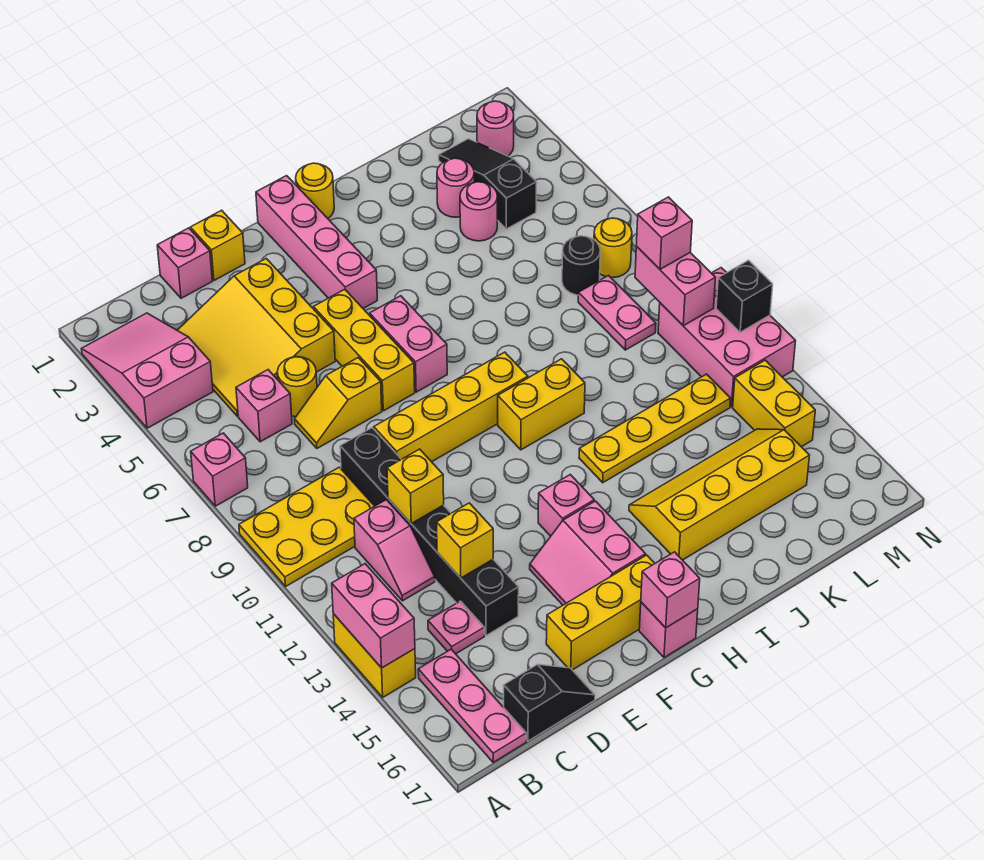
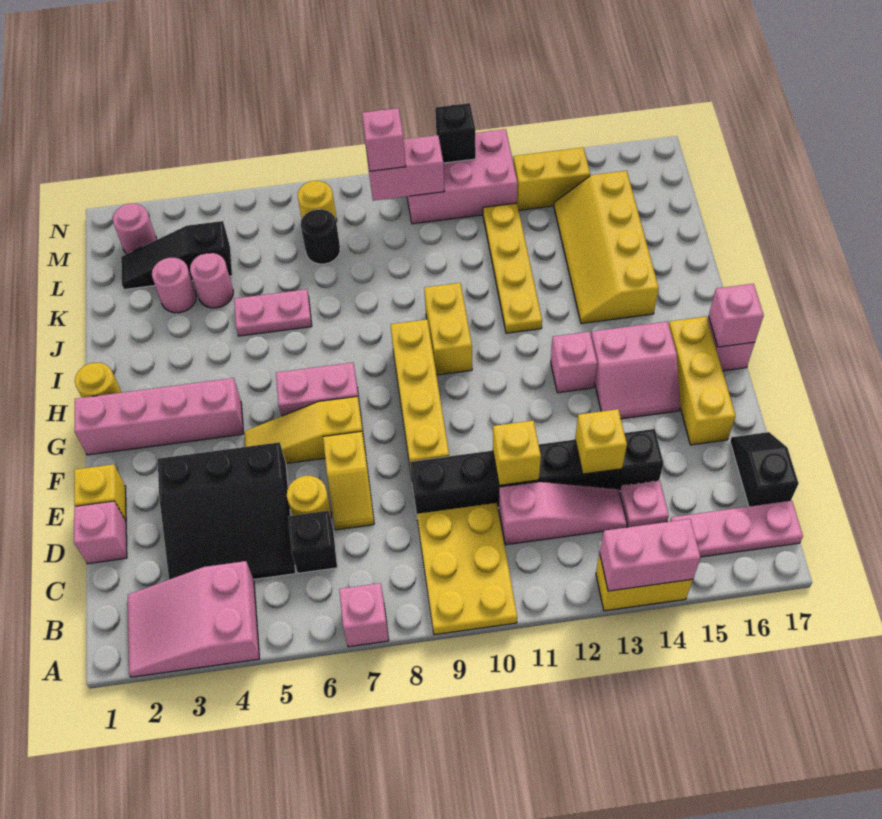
yellow slope C3:E5 level 1 top E -> black slope C3:E5 level 1 top E
pink brick C6 level 1 -> black brick C6 level 1
pink slope C11:C12 level 1 top 11 -> pink slope C11:C13 level 1 top 11
yellow brick F5:F7 level 1 -> yellow slope F5:F7 level 1 top 7
pink plate L8:L9 level 1 -> pink plate J5:J6 level 1

